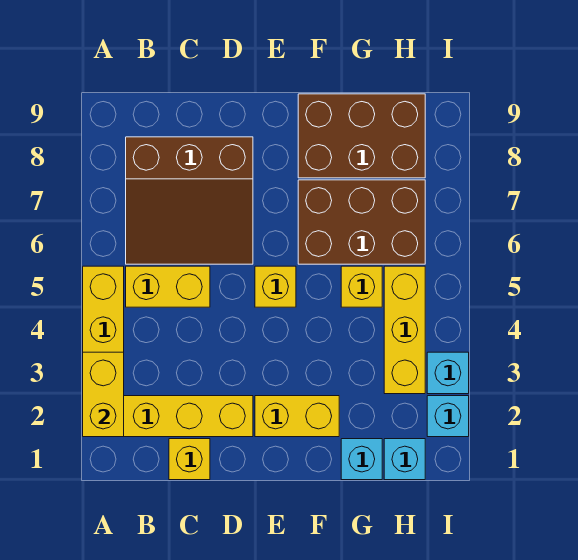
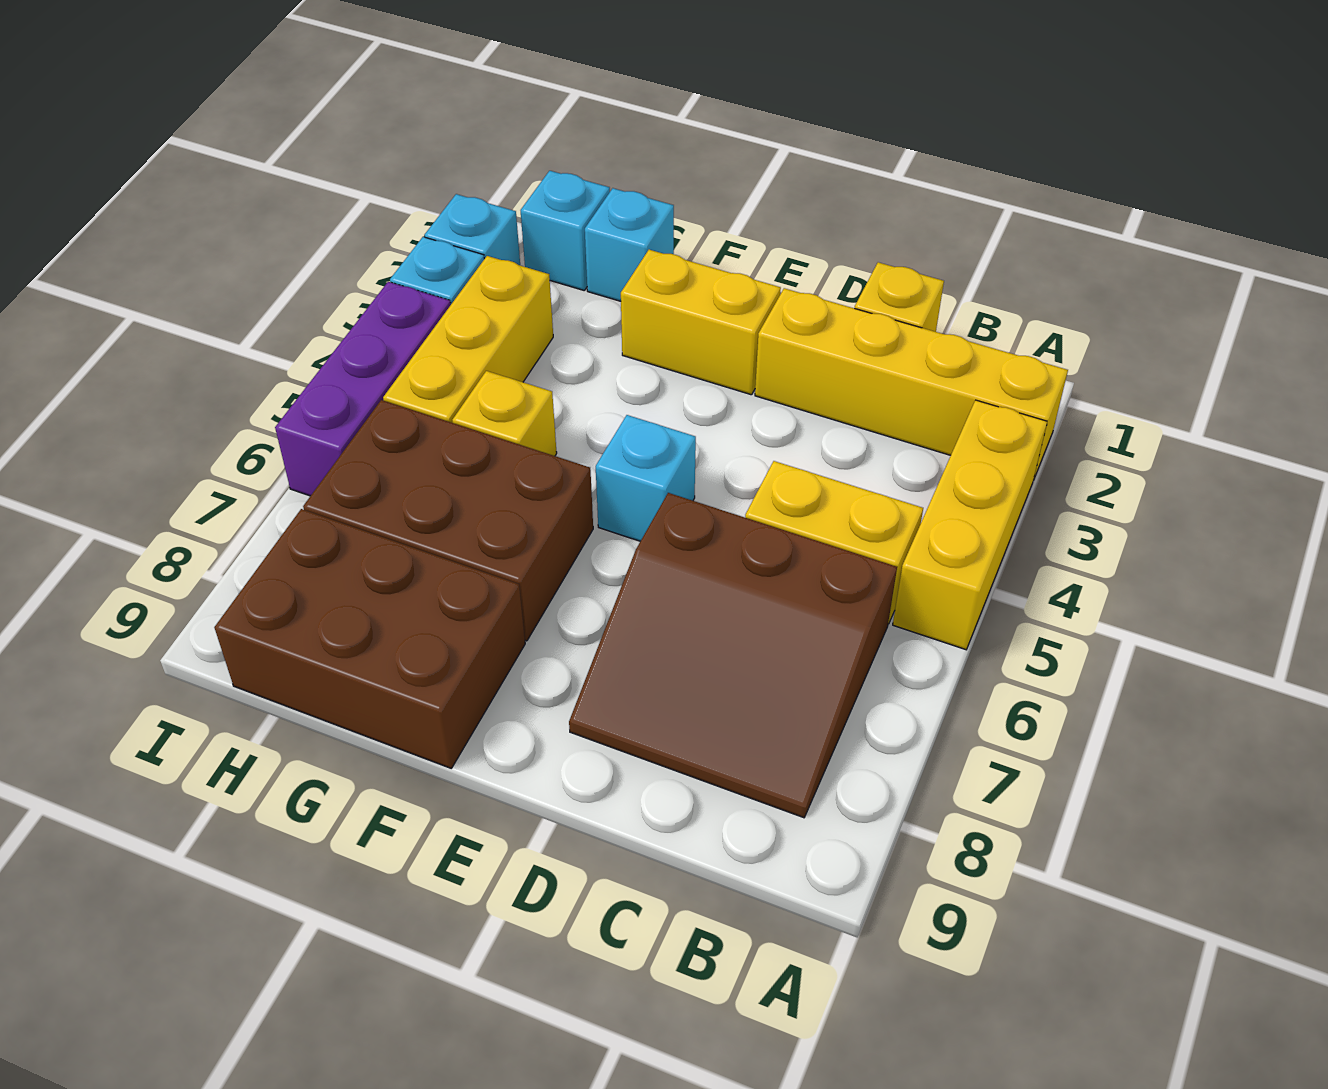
yellow brick A2:A3 level 2 -> none
brown slope B6:D8 level 1 top 8 -> brown slope B6:D8 level 1 top 6
yellow brick E5 level 1 -> cyan brick E5 level 1
none -> purple brick I4:I6 level 1

